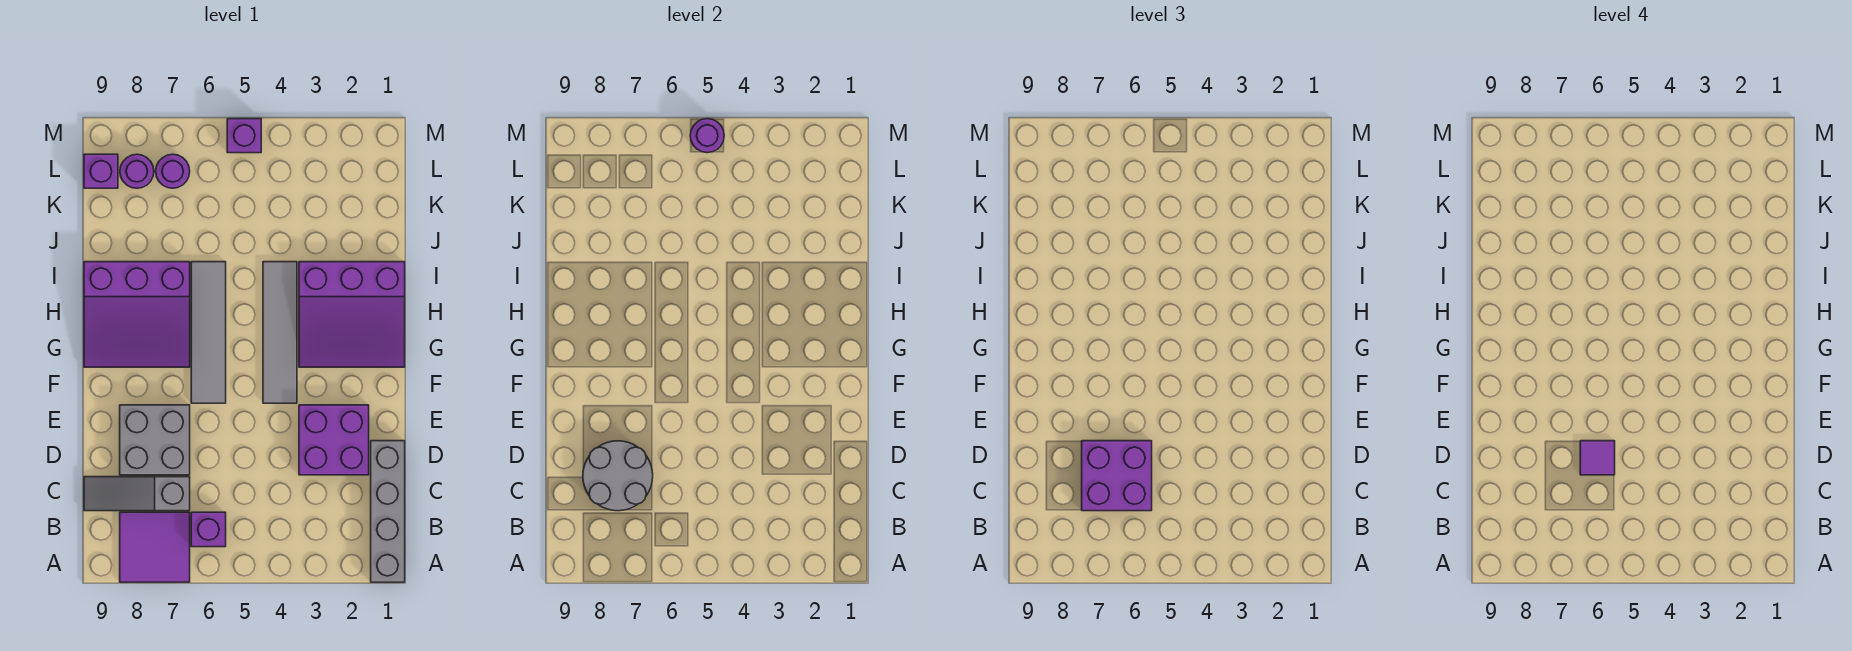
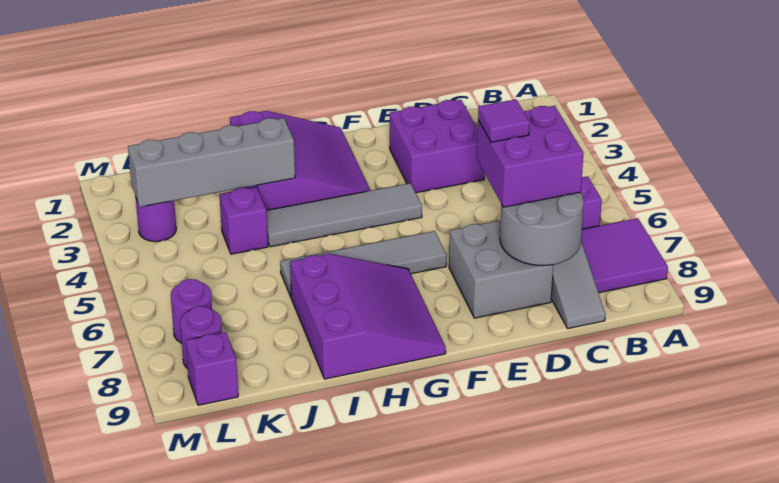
grey brick A1:D1 level 1 -> grey brick I3:L3 level 2
purple brick M5 level 1 -> purple brick J4 level 1
purple round brick M5 level 2 -> purple round brick L3 level 1

